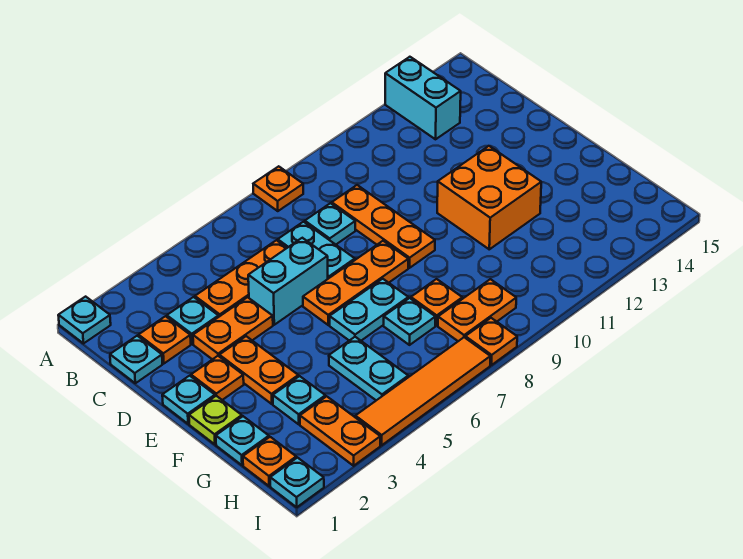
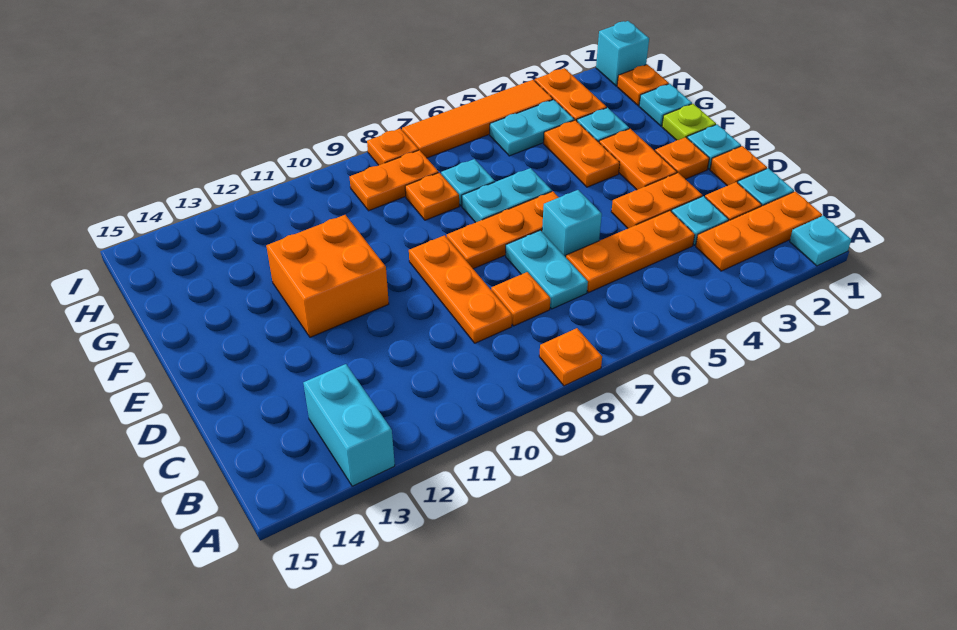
none -> orange plate B1:B3 level 1
cyan plate C8 level 1 -> orange plate C8 level 1
none -> orange plate D1 level 1
cyan brick D5:D6 level 1 -> cyan brick D6 level 1
none -> orange plate F4:G4 level 1
cyan plate G5:H5 level 1 -> cyan plate H4:H5 level 1
cyan plate I1 level 1 -> cyan brick I1 level 1

